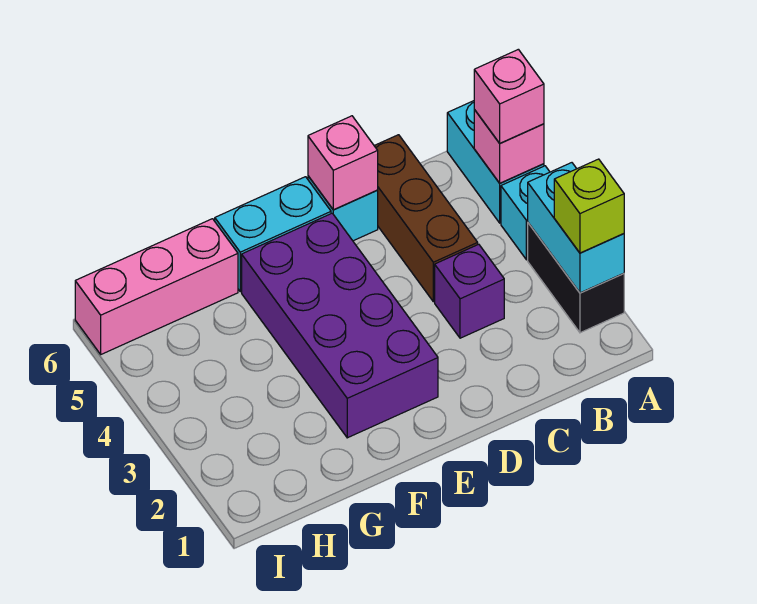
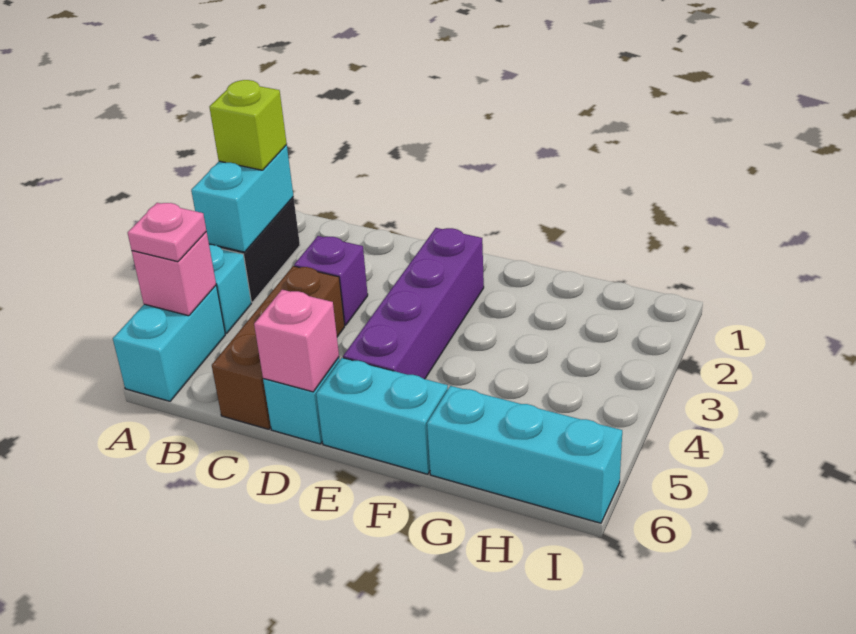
pink brick A5 level 3 -> pink plate A5 level 3
purple brick E2:F5 level 1 -> purple brick E2:E5 level 1
pink brick G6:I6 level 1 -> cyan brick G6:I6 level 1

